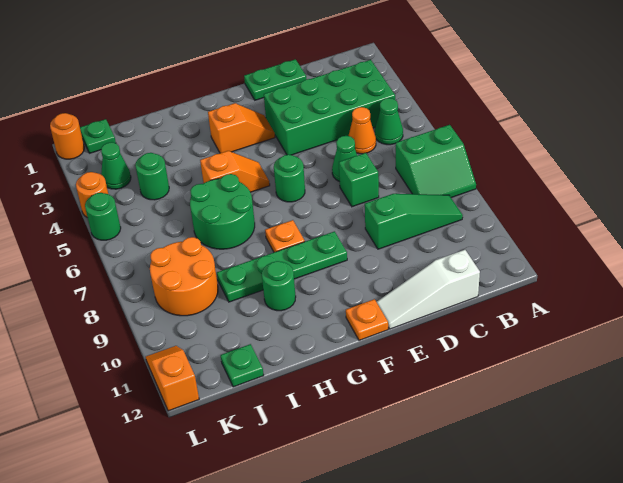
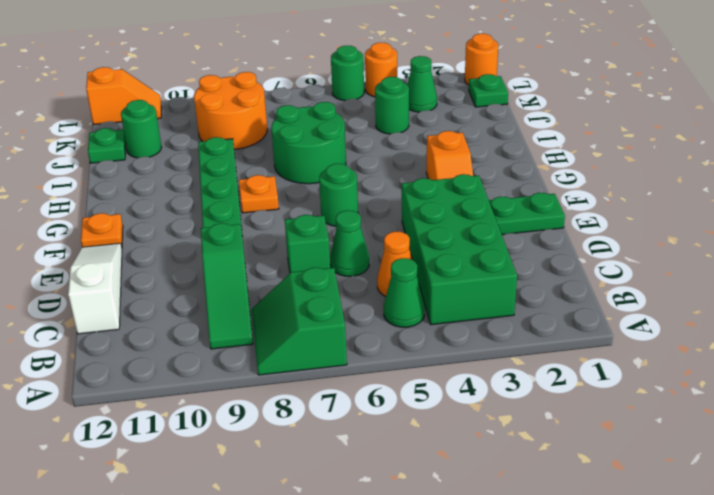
green plate D1:E1 level 1 -> green plate E1:E2 level 1
orange slope G5:H5 level 1 top H -> none
green round brick H10 level 1 -> green round brick J11 level 1

